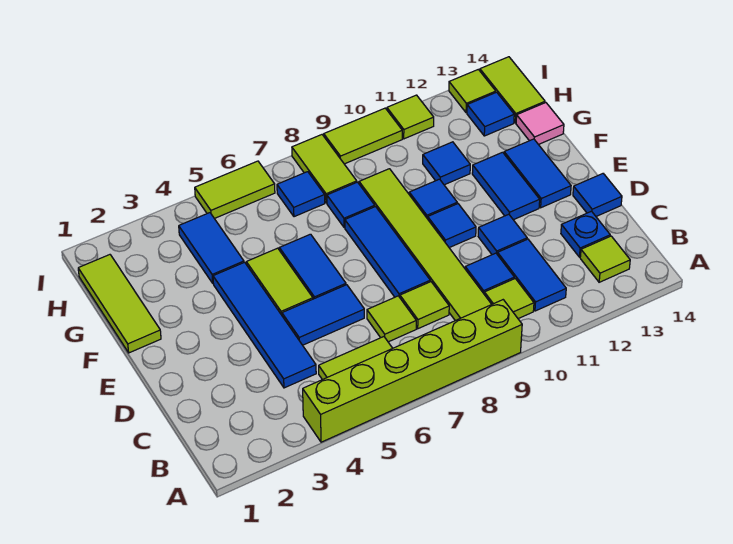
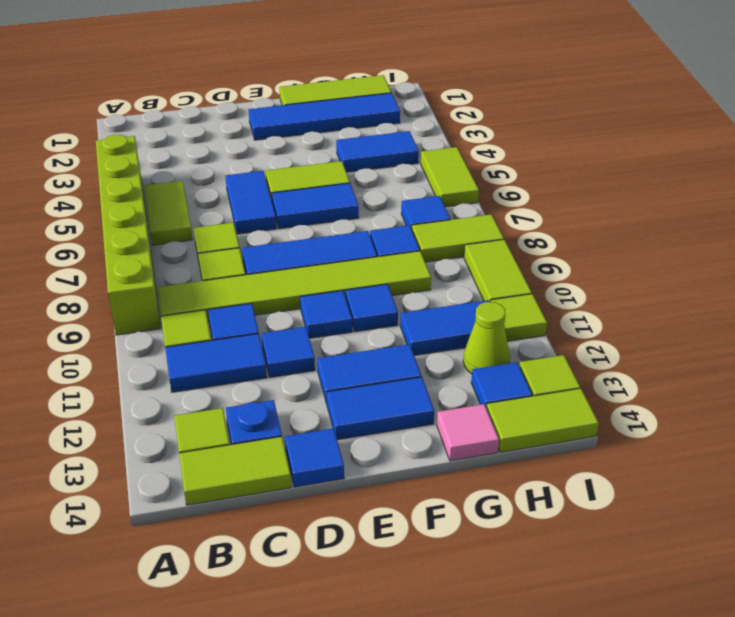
none -> lime tile B14:C14 level 1
blue tile C4:F4 level 1 -> blue tile E2:H2 level 1
blue tile G11 level 1 -> blue tile G11:H11 level 1
none -> lime cone H12 level 1

